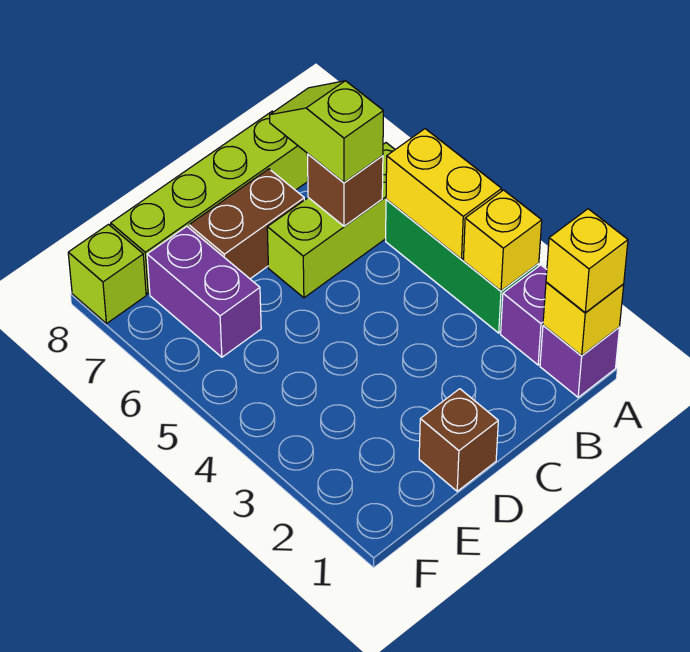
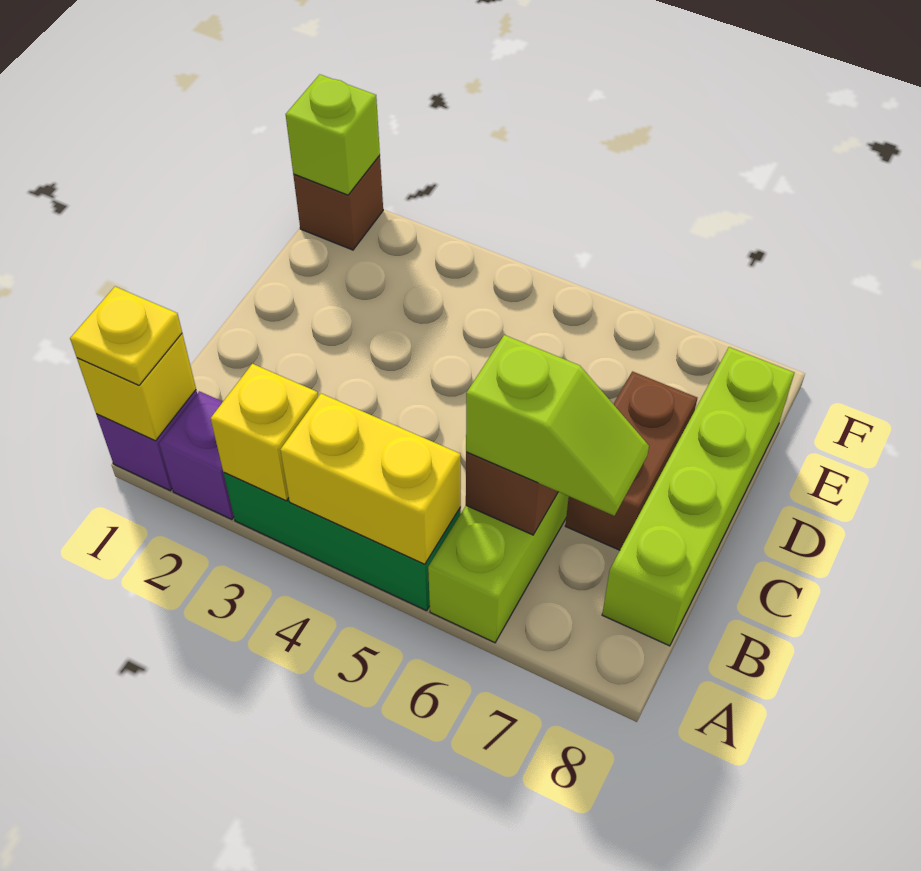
yellow brick A1 level 3 -> yellow plate A1 level 3
brown brick D1 level 1 -> brown brick F1 level 1
purple brick E6:E7 level 1 -> none
lime brick F8 level 1 -> lime brick F1 level 2

